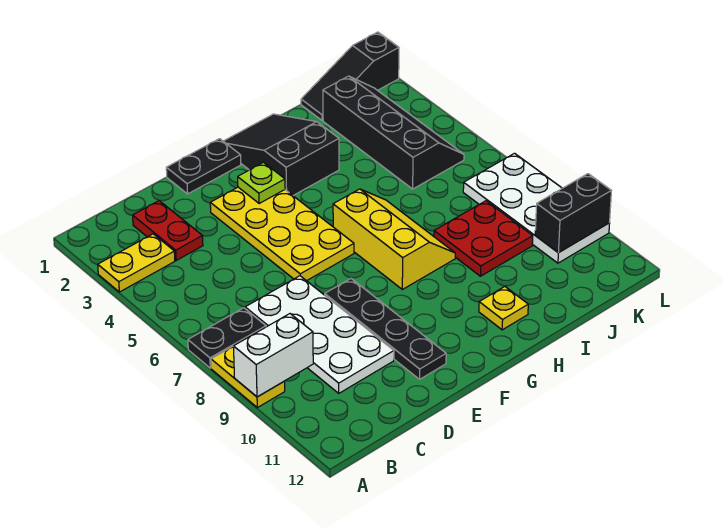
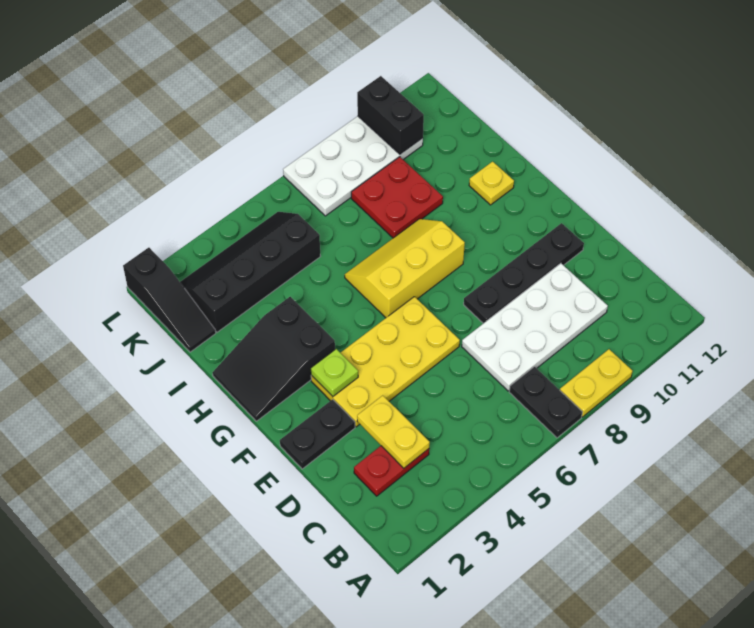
yellow plate A3:B3 level 1 -> yellow plate C3:D3 level 2
white brick A9:B9 level 2 -> none
black plate E1:F1 level 1 -> black plate E1:E2 level 1

